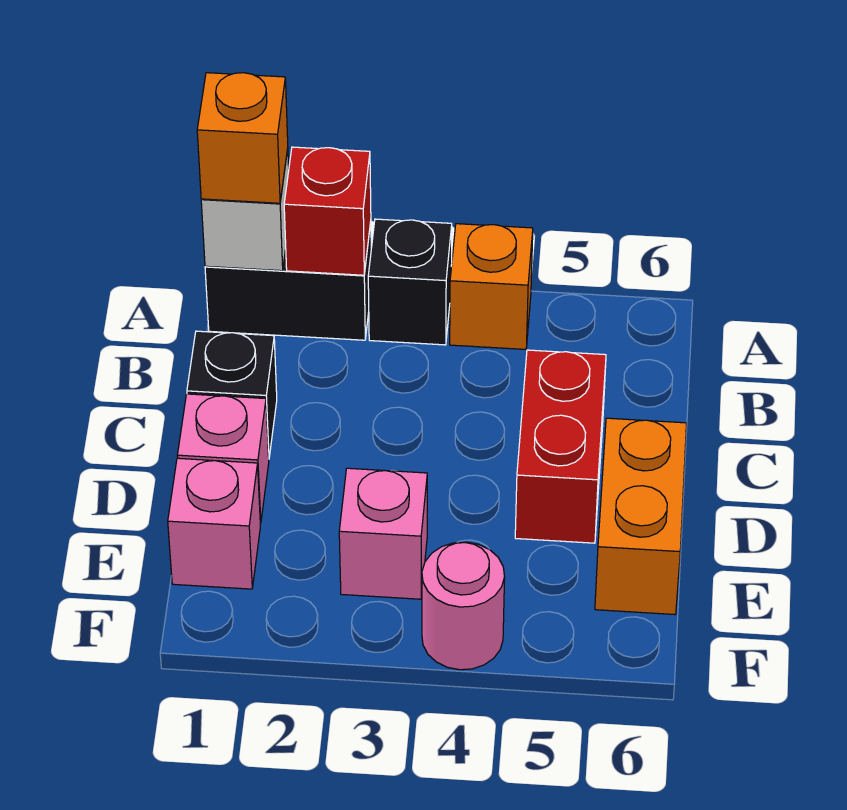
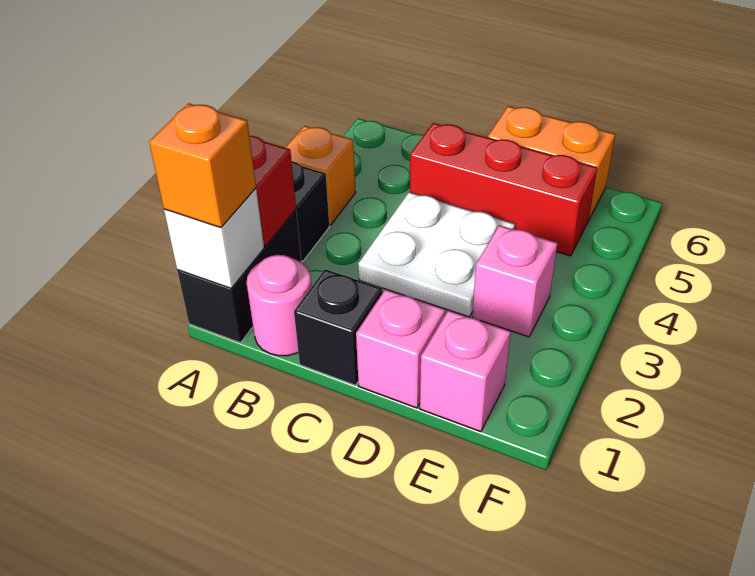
none -> white plate C3:D4 level 1
red brick C5:D5 level 1 -> red brick C5:E5 level 1
pink round brick F4 level 1 -> pink round brick B1 level 1

